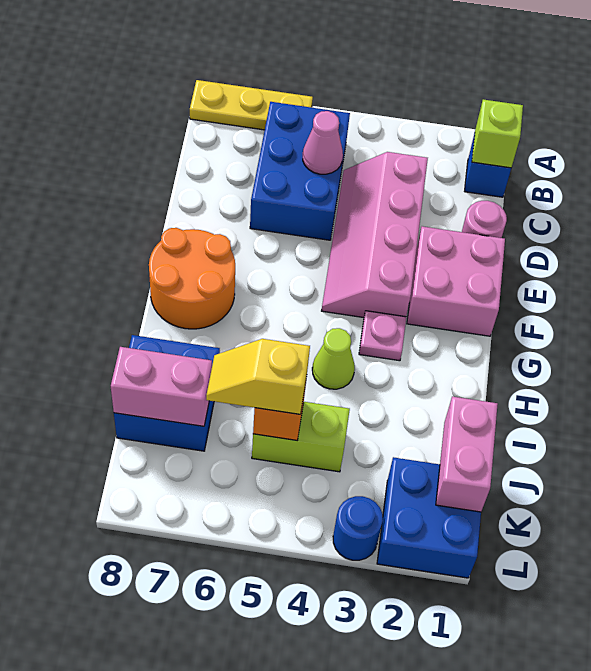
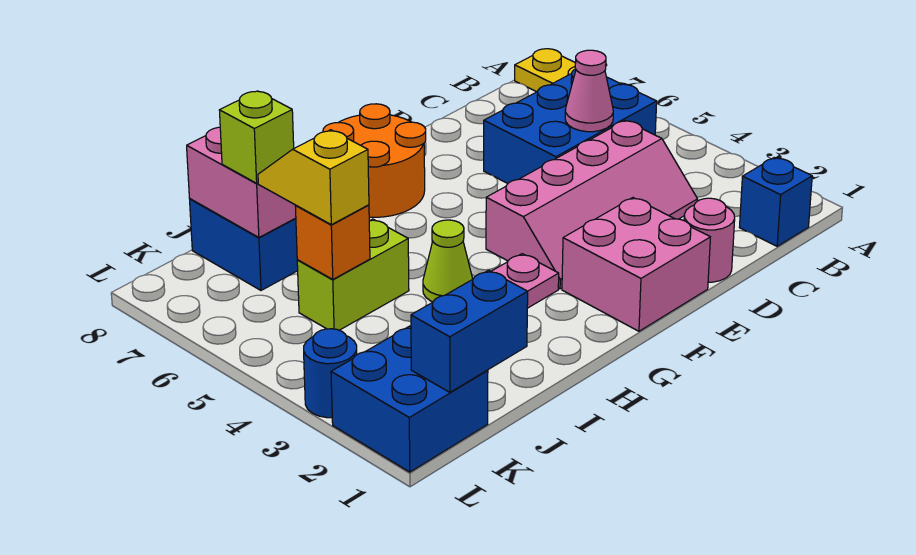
lime brick B1 level 2 -> lime brick J7 level 3
pink slope C3:F4 level 1 top 3 -> pink slope C3:F4 level 1 top 4
pink brick J1:K1 level 2 -> blue brick J1:K1 level 2
lime brick J4:J5 level 1 -> lime brick I5:J5 level 1

